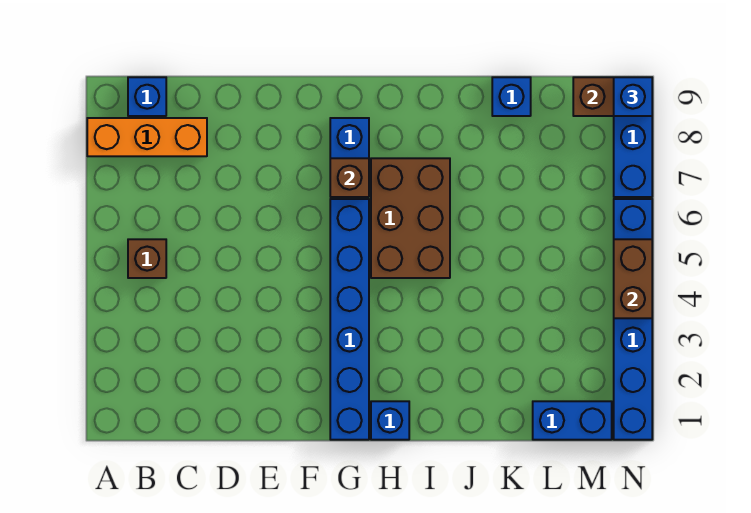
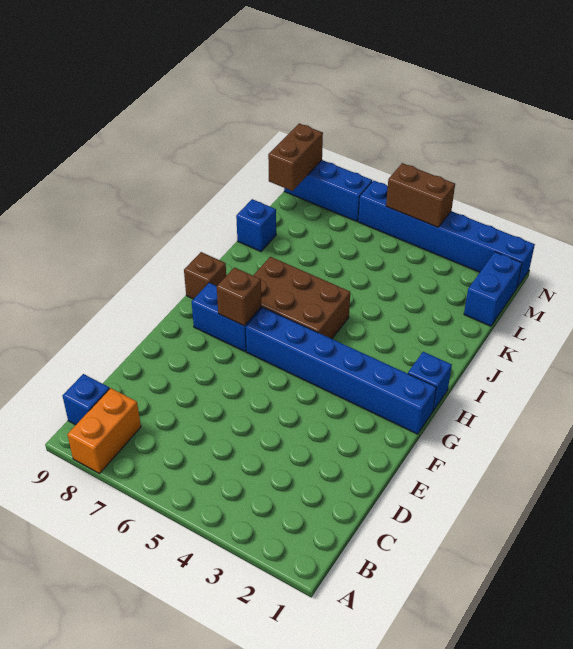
orange brick A8:C8 level 1 -> orange brick A8:B8 level 1
brown brick B5 level 1 -> brown brick H9 level 1
blue brick N9 level 3 -> none

